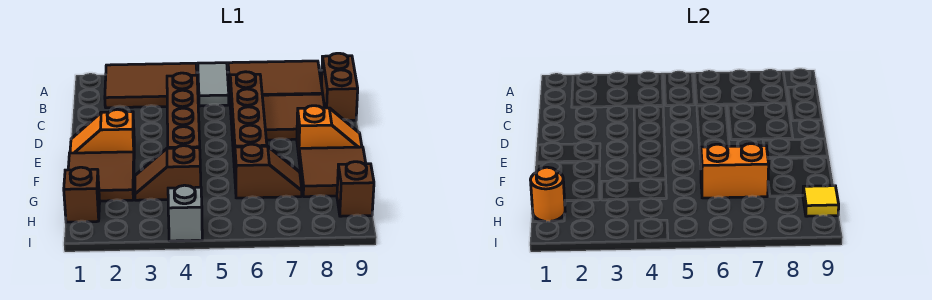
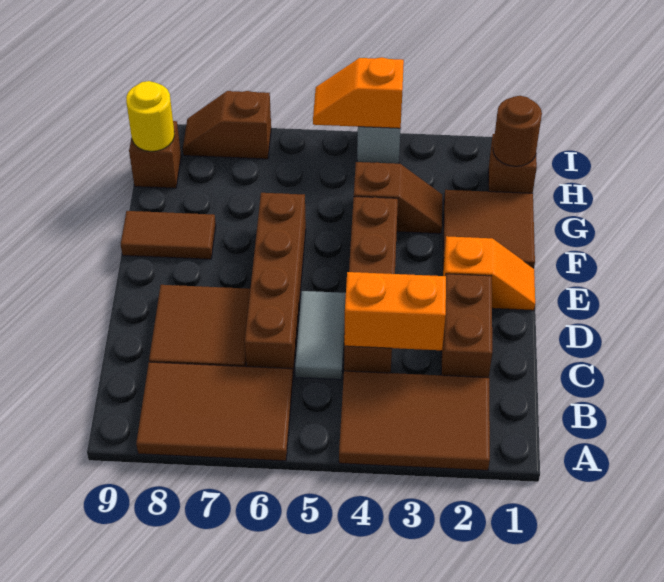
grey tile A5:B5 level 1 -> grey tile C5:D5 level 1
brown brick B9:C9 level 1 -> brown brick C2:D2 level 1
orange slope E8:E9 level 1 top 8 -> orange slope I4:I5 level 2 top 4
brown tile F8:G9 level 1 -> brown tile F8:F9 level 1
brown slope G6:G7 level 1 top 6 -> brown slope I7:I8 level 1 top 7
orange brick G6:G7 level 2 -> orange brick C3:C4 level 2
orange round brick H1 level 2 -> brown round brick H1 level 2
yellow tile H9 level 2 -> yellow round brick H9 level 2

